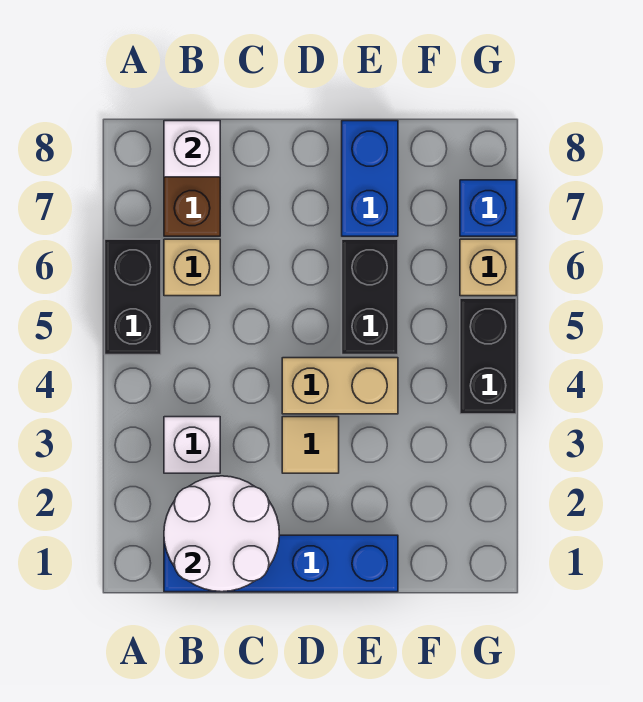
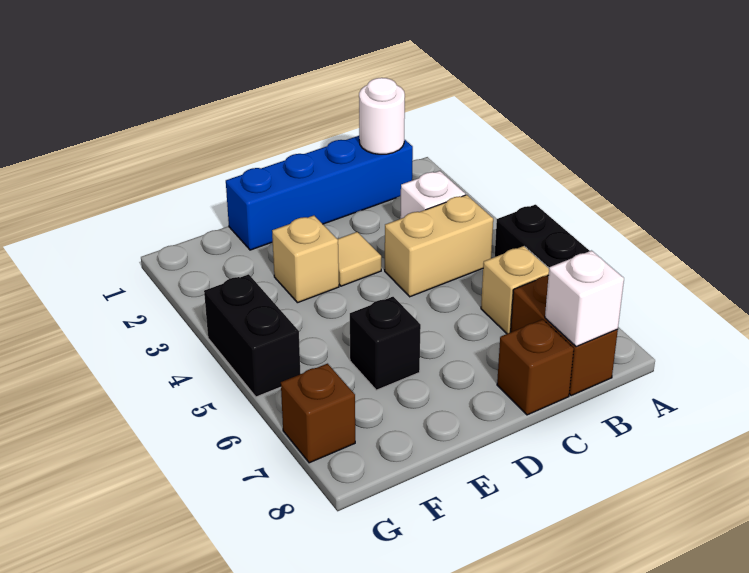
white round brick B1:C2 level 2 -> white round brick B1 level 2
none -> brown brick C8 level 1
tan brick D4:E4 level 1 -> tan brick B4:C4 level 1
black brick E5:E6 level 1 -> black brick E6 level 1
blue brick E7:E8 level 1 -> none
tan brick G6 level 1 -> tan brick E3 level 1
blue brick G7 level 1 -> brown brick G7 level 1

